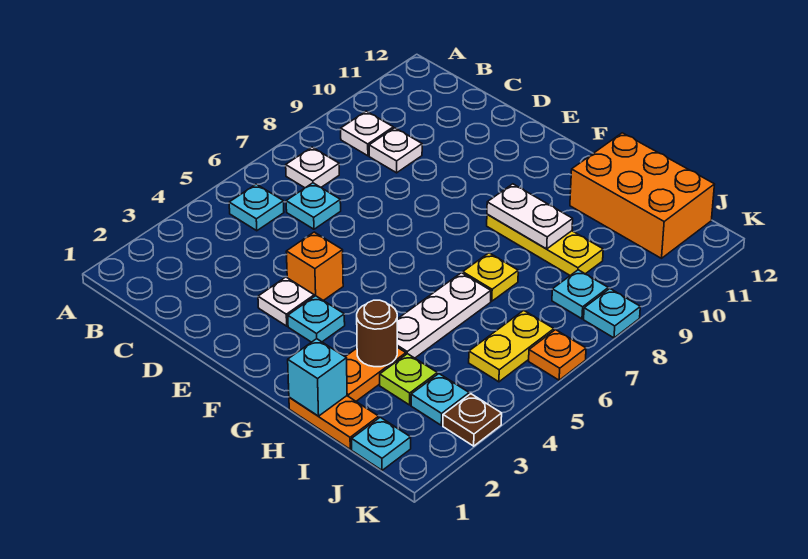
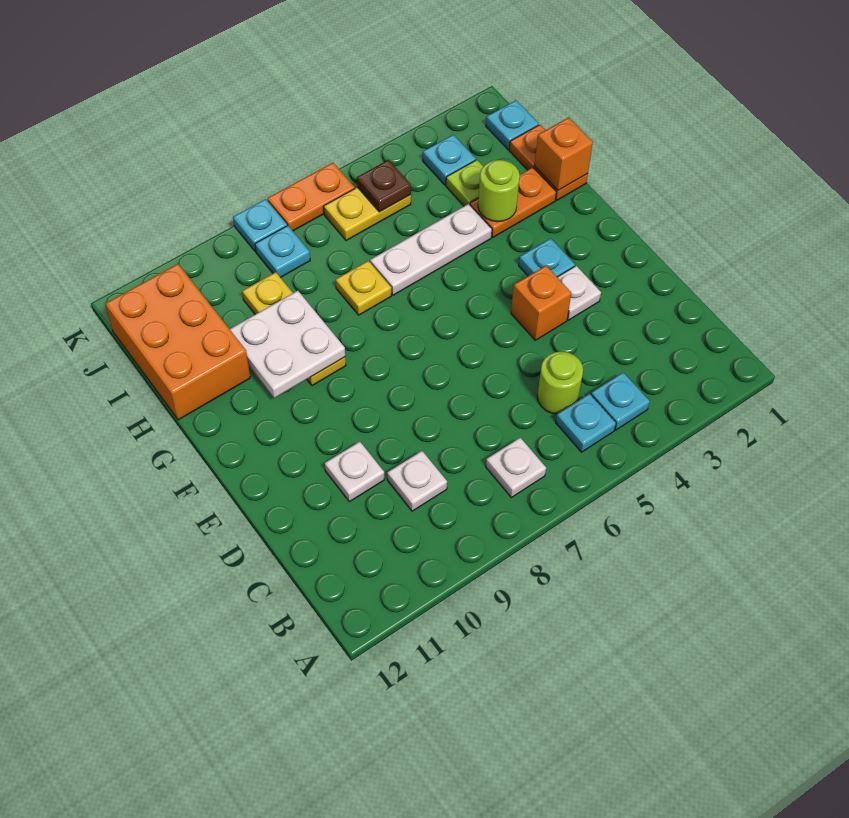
white plate B9 level 1 -> white plate D10 level 1
none -> lime round brick C5 level 1
cyan plate C6 level 1 -> cyan plate B4 level 1
white plate G9:H9 level 2 -> white plate G9:H10 level 2
cyan brick H1 level 2 -> orange brick H1 level 2
brown round brick H3 level 2 -> lime round brick H3 level 2
brown plate K3 level 1 -> brown plate J5 level 2
orange plate K6 level 1 -> orange plate K6:K7 level 1

